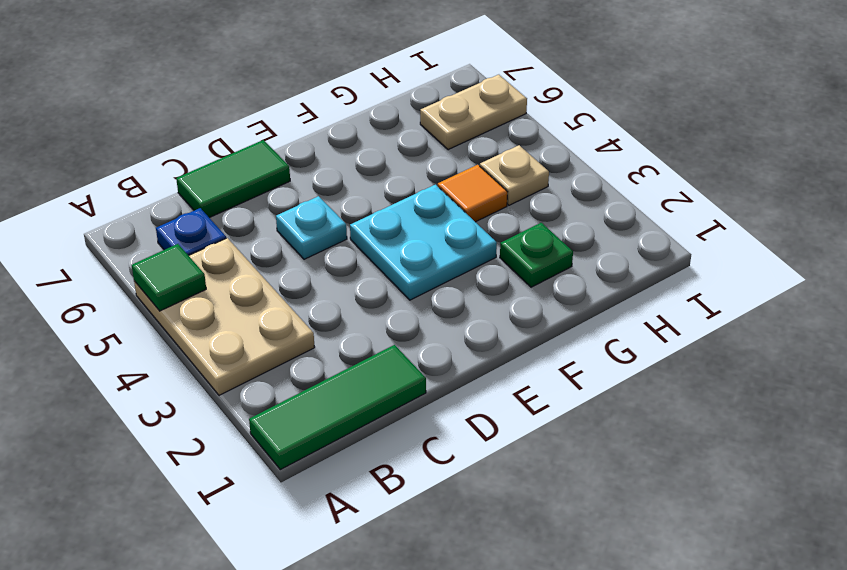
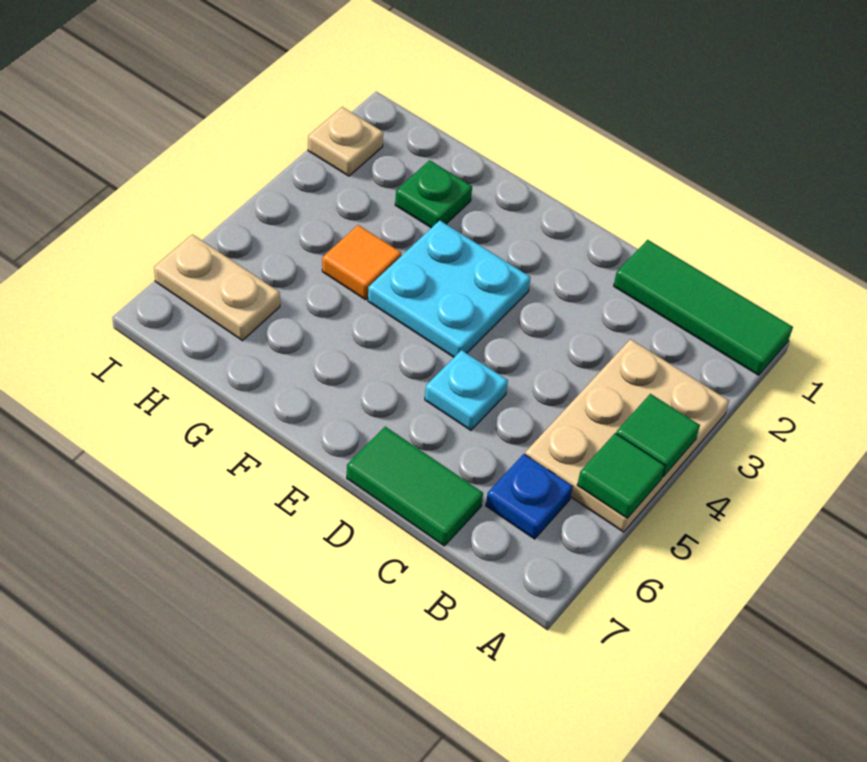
none -> green tile A4 level 2
tan plate H4 level 1 -> tan plate I2 level 1

